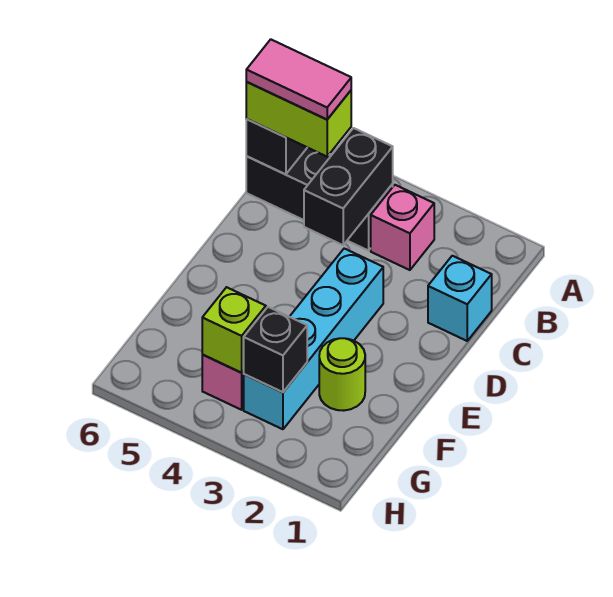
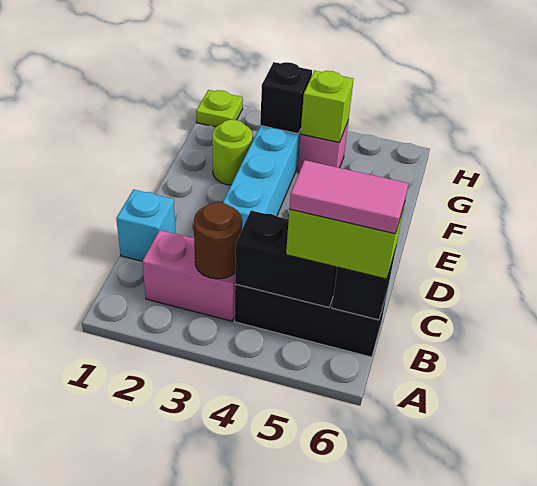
pink brick B3 level 1 -> pink brick B2:B3 level 1
none -> brown round brick B3 level 2
black brick B4:C4 level 2 -> black brick B4:B5 level 2
none -> lime plate H1 level 1

